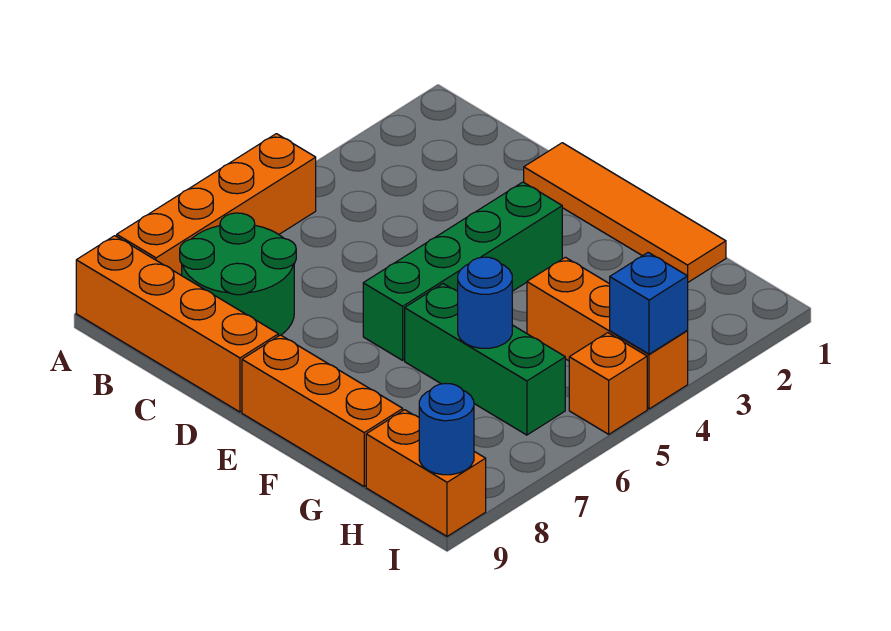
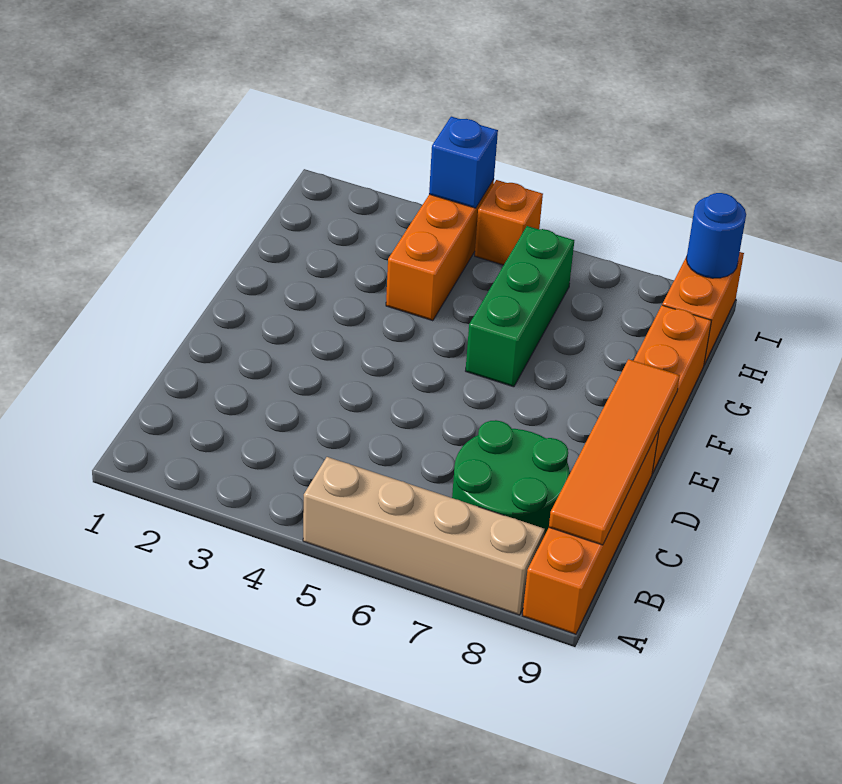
orange brick A5:A8 level 1 -> tan brick A5:A8 level 1
orange tile D1:G1 level 1 -> orange tile B9:E9 level 2
green brick E3:E6 level 1 -> none
blue round brick G6 level 2 -> none

